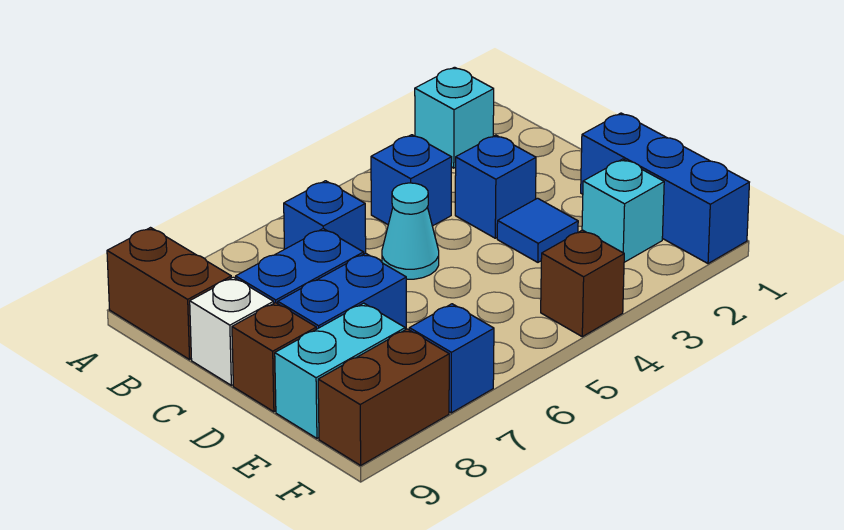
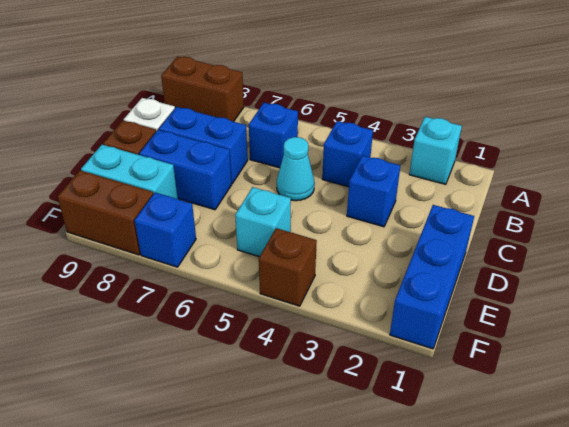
brown brick A9:B9 level 1 -> brown brick A8:A9 level 1
blue tile D3 level 1 -> none
cyan brick E2 level 1 -> cyan brick E5 level 1

